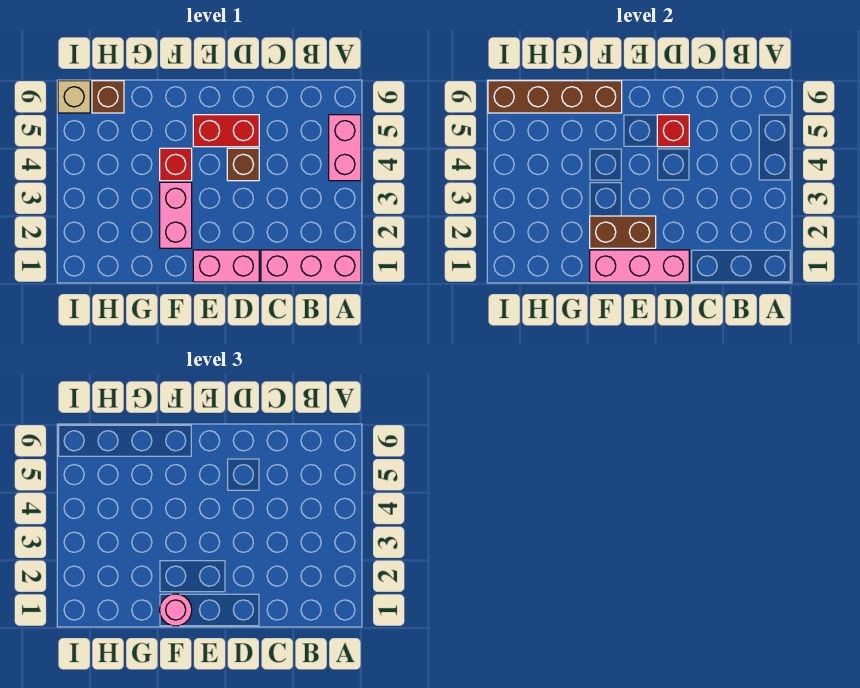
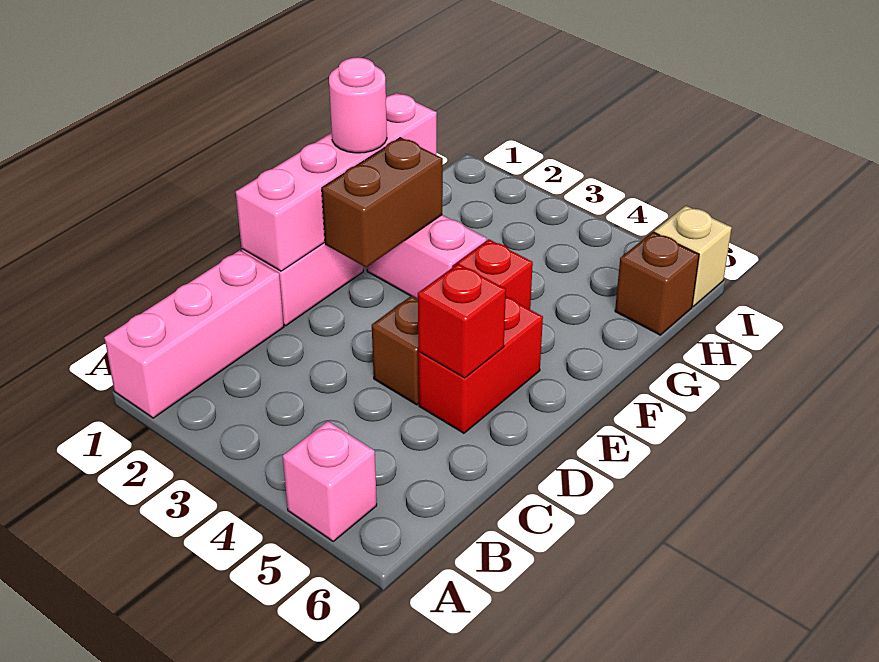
pink brick A4:A5 level 1 -> pink brick A5 level 1
pink brick D1:F1 level 2 -> pink brick D1:G1 level 2
brown brick F6:I6 level 2 -> none

